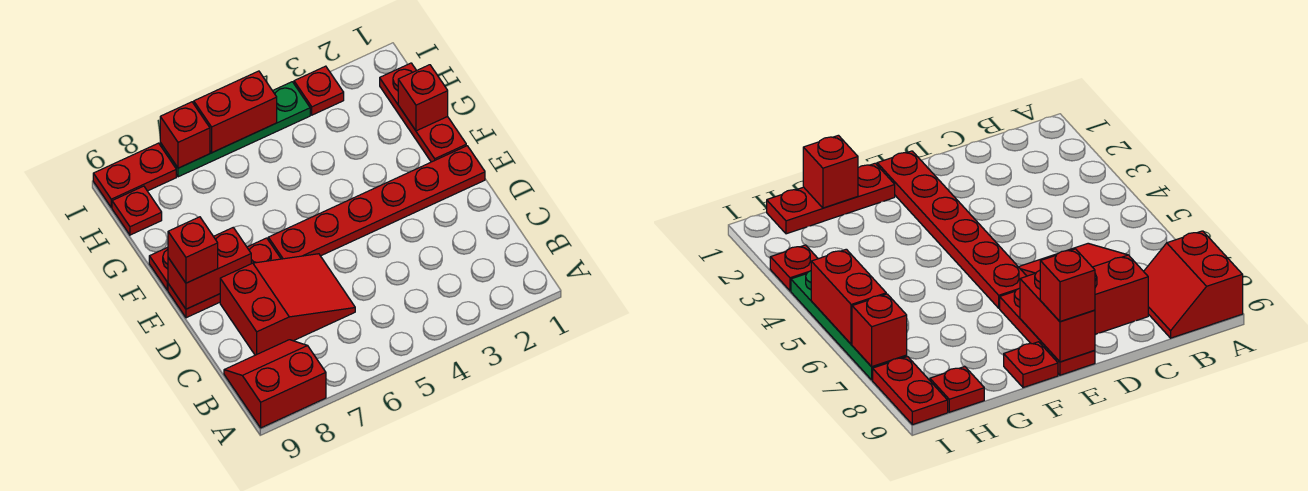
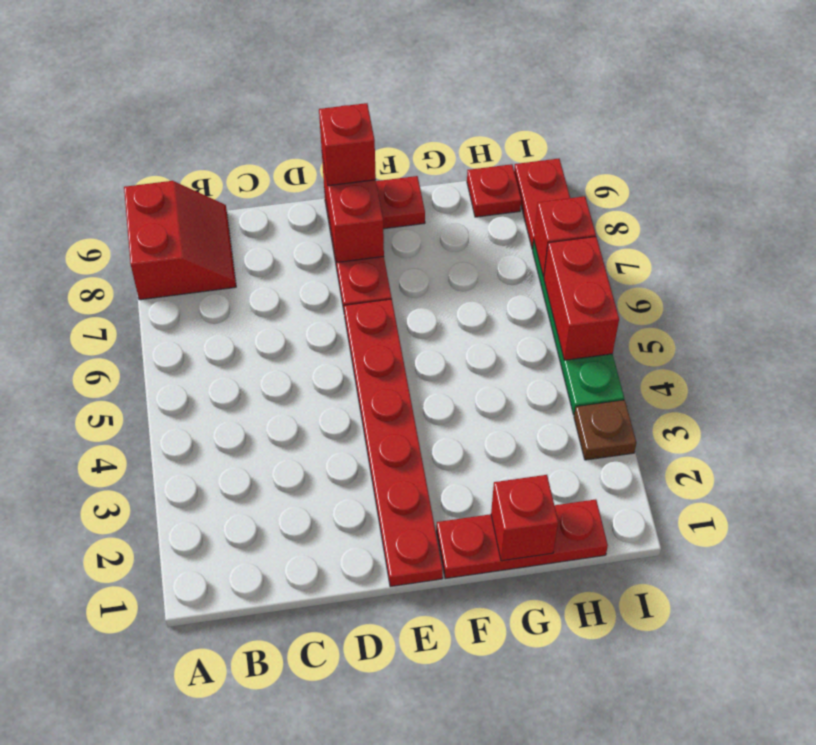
red slope C6:D8 level 1 top 8 -> none
red plate I3 level 1 -> brown plate I3 level 1

